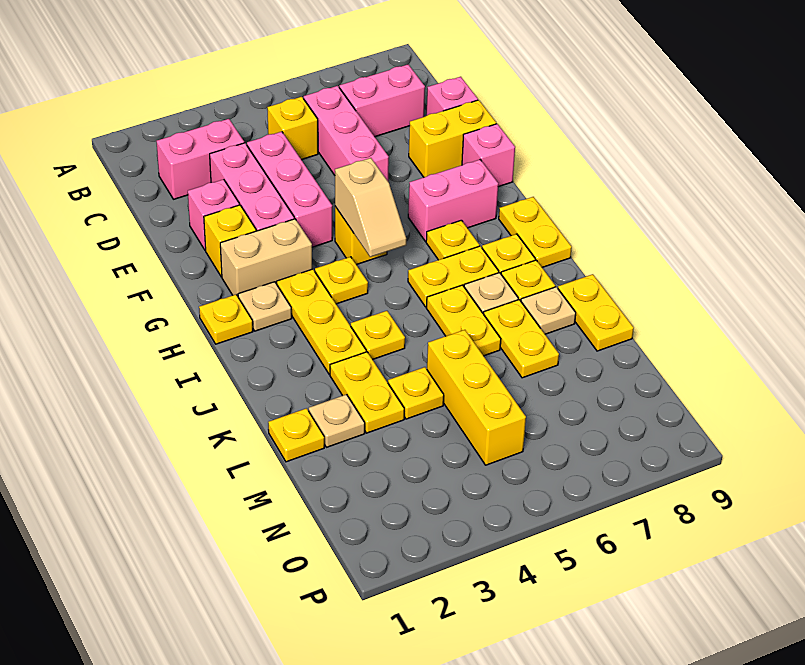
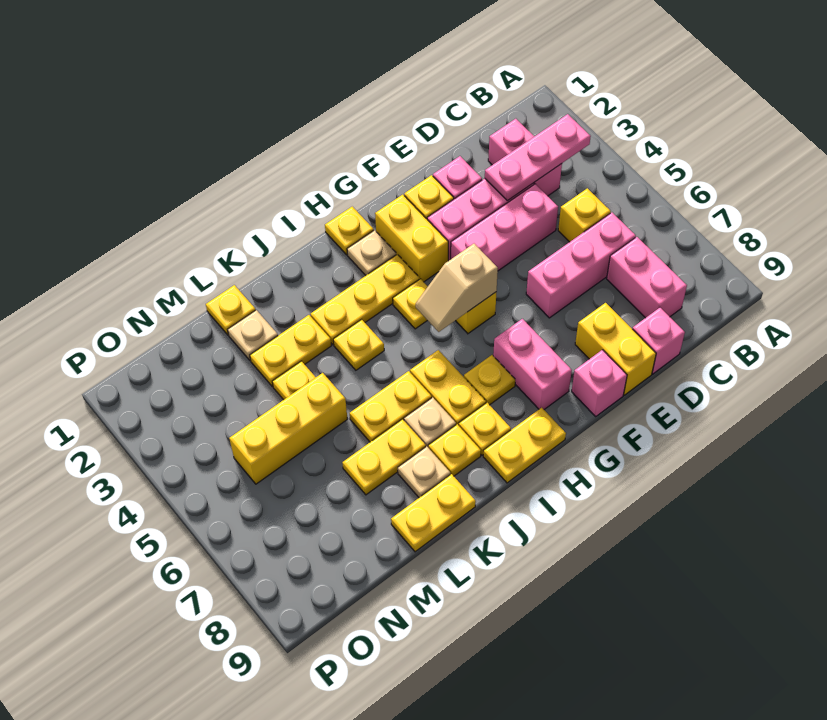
none -> pink plate B3:D3 level 2
tan brick G2:G3 level 1 -> yellow brick G2:G3 level 1

